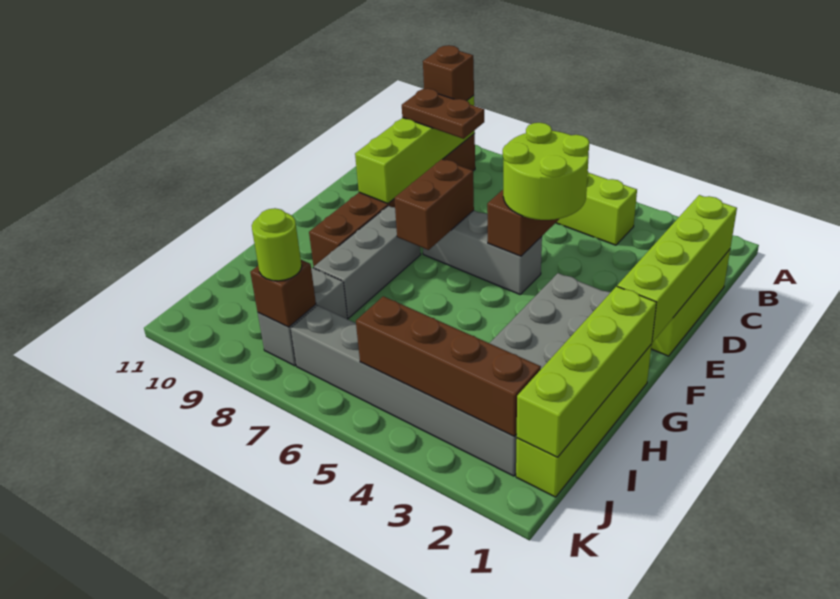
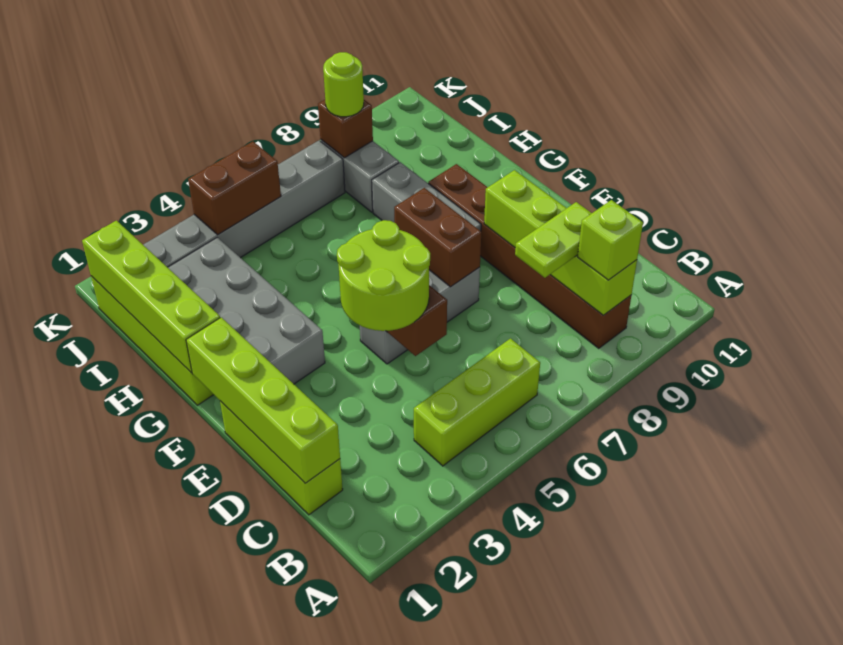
brown brick B9 level 3 -> lime brick B9 level 3
brown plate C8:C9 level 3 -> lime plate C8:C9 level 3
brown brick J2:J5 level 2 -> brown brick J4:J5 level 2

